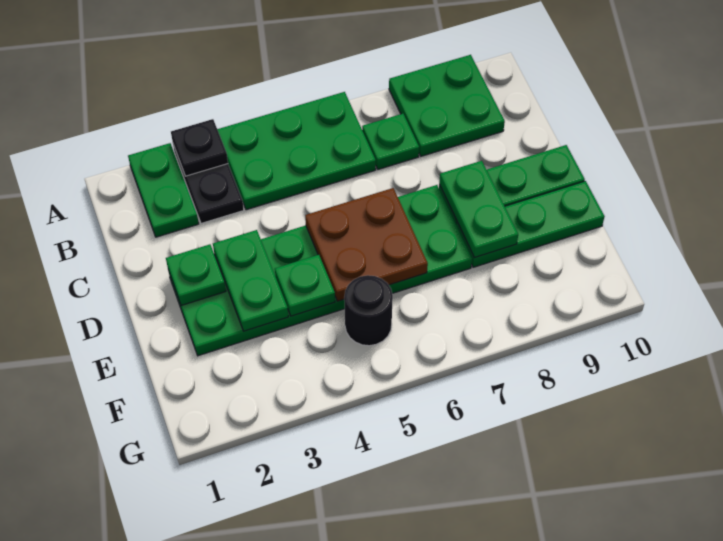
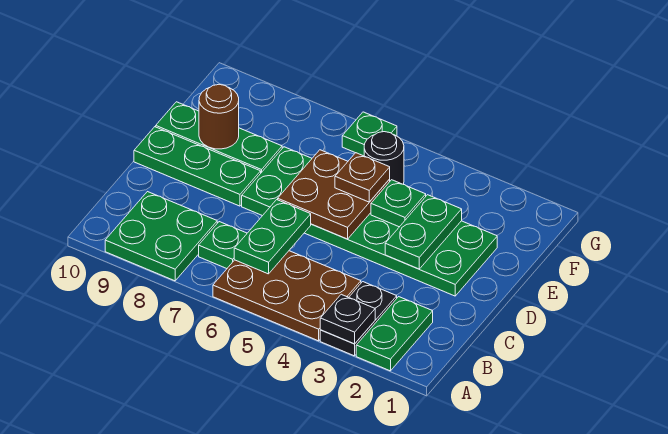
green plate A4:B6 level 1 -> brown plate A4:B6 level 1
green plate D2 level 2 -> green plate G6 level 1
green plate D8:E8 level 2 -> green plate B6:C6 level 2
none -> brown plate E5 level 3
none -> brown round brick E9 level 2

